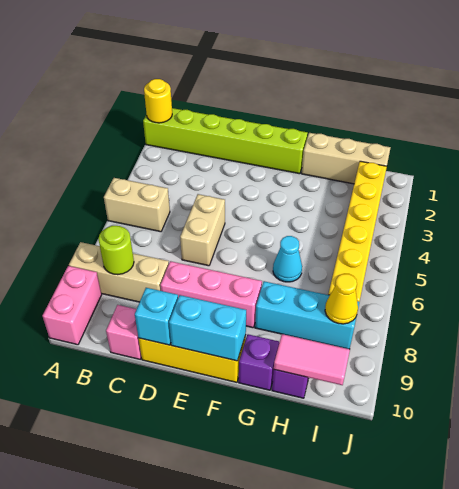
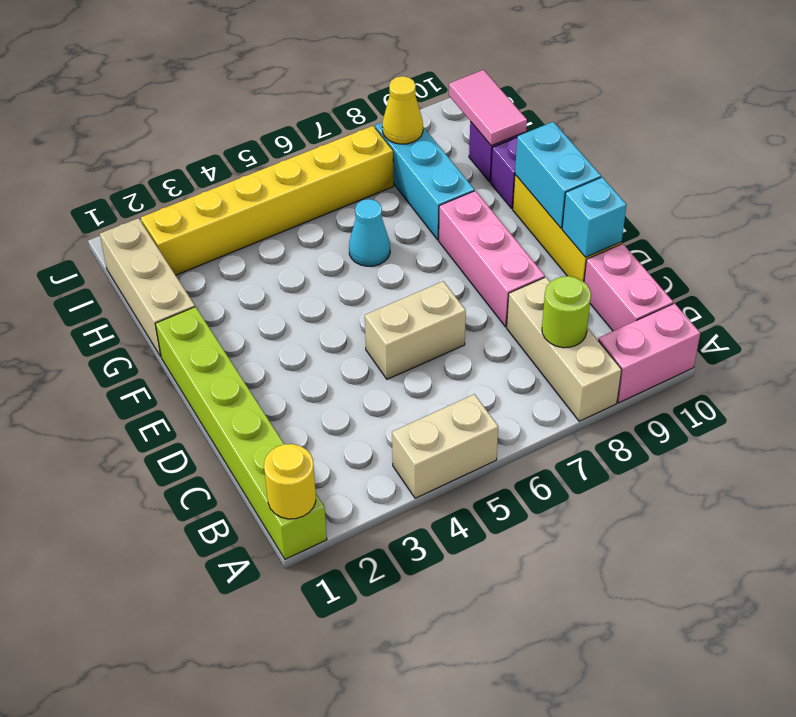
tan brick A5:B5 level 1 -> tan brick A4:A5 level 1
pink brick C10 level 1 -> pink brick B10:C10 level 1

